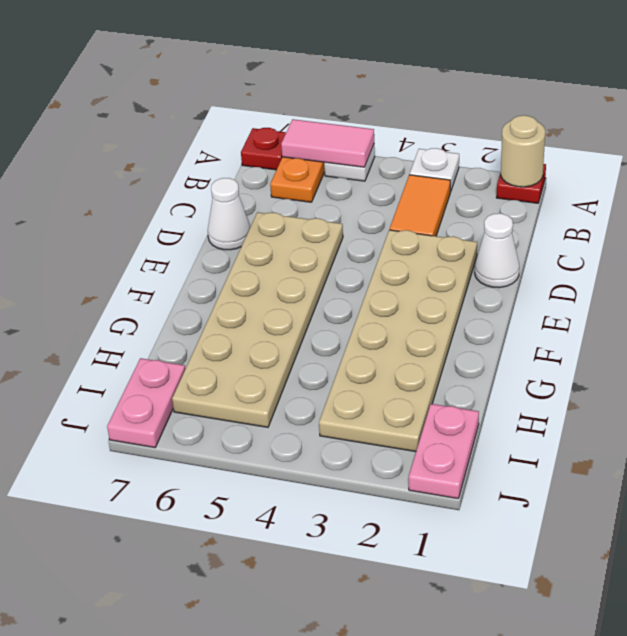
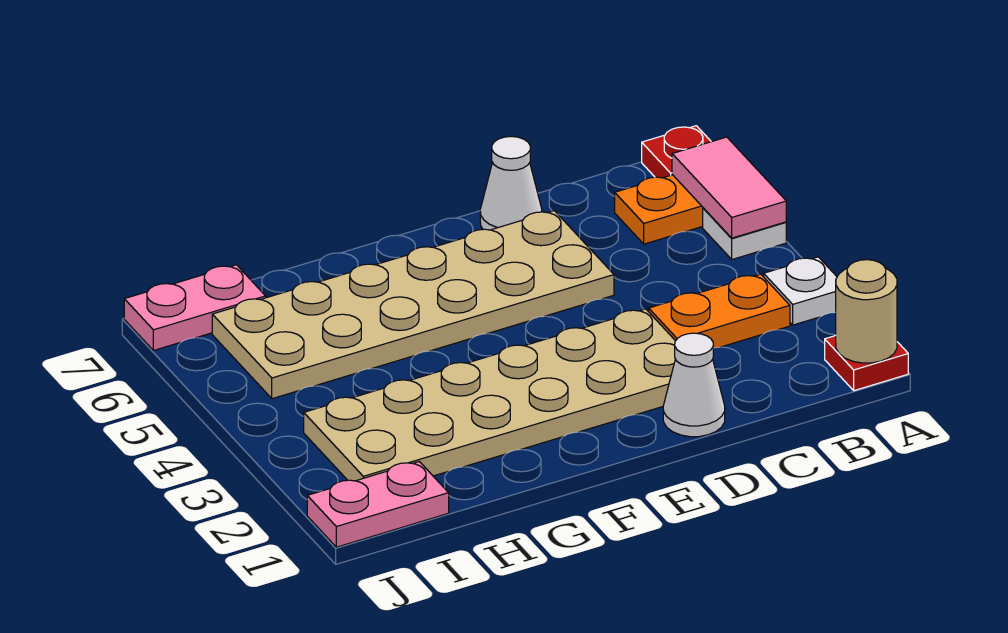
orange tile B3:C3 level 1 -> orange plate B3:C3 level 1

